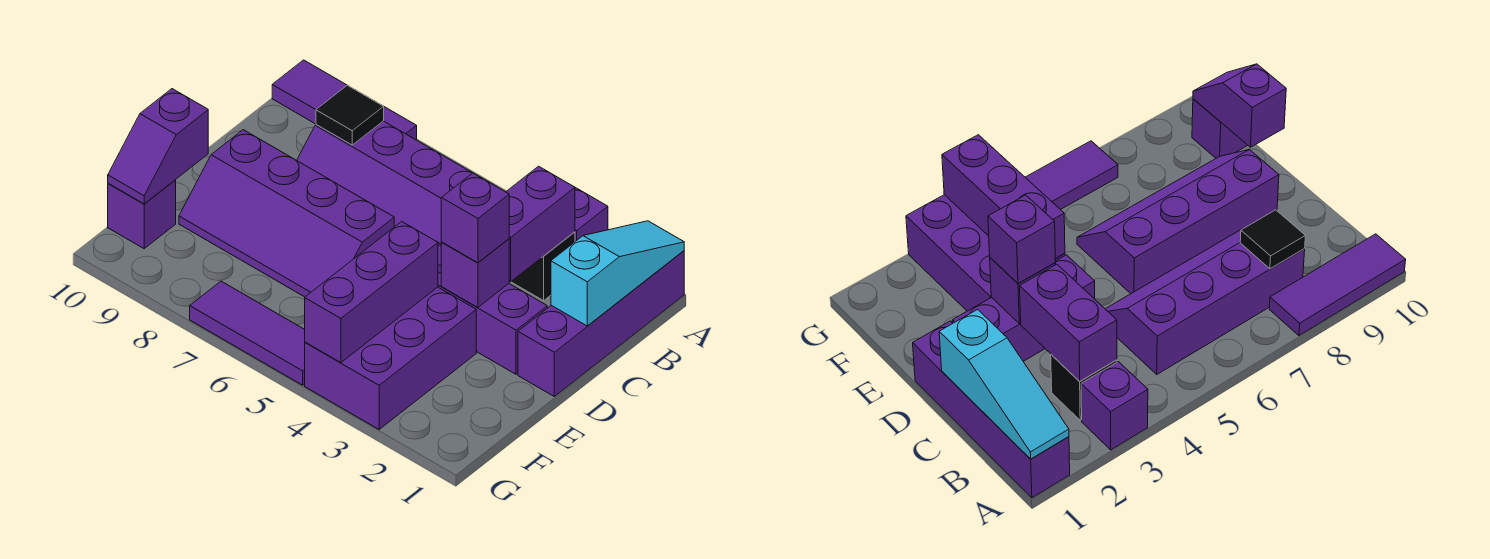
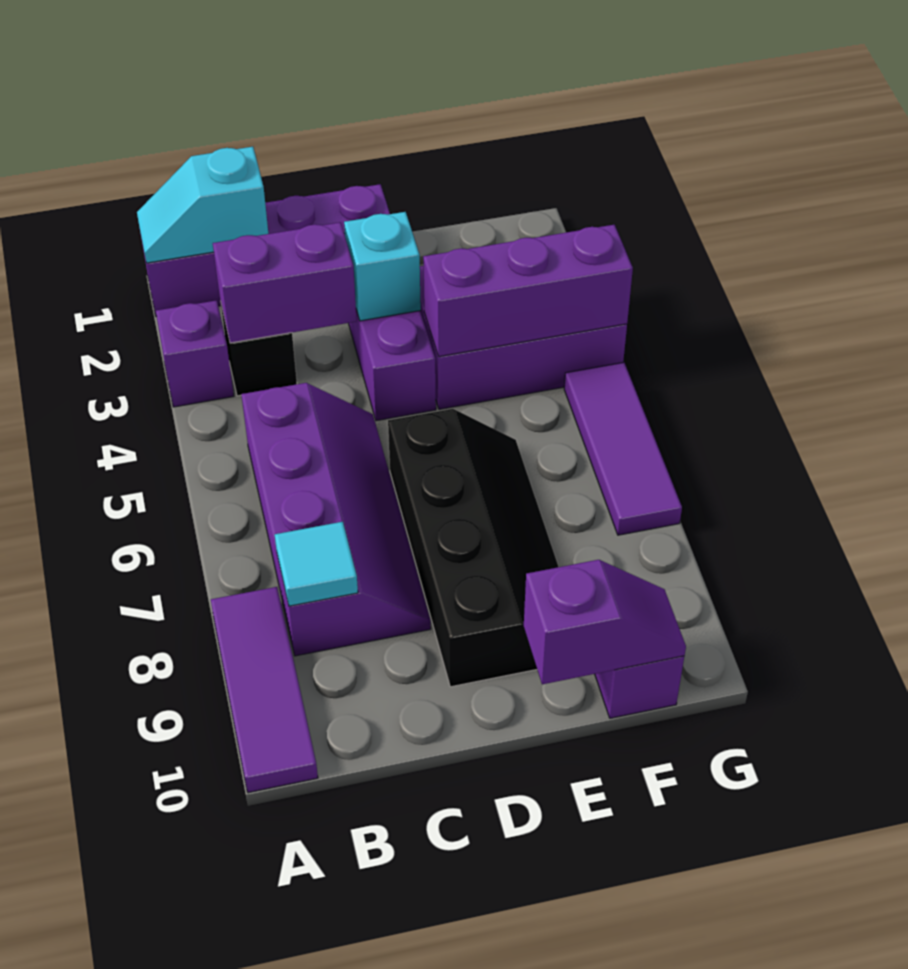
cyan slope A1:C1 level 2 top C -> cyan slope A1:B1 level 2 top B
black tile B8 level 2 -> cyan tile B8 level 2
purple brick D3 level 2 -> cyan brick D3 level 2
purple brick D3 level 3 -> none
purple slope D6:E9 level 1 top D -> black slope D6:E9 level 1 top D

